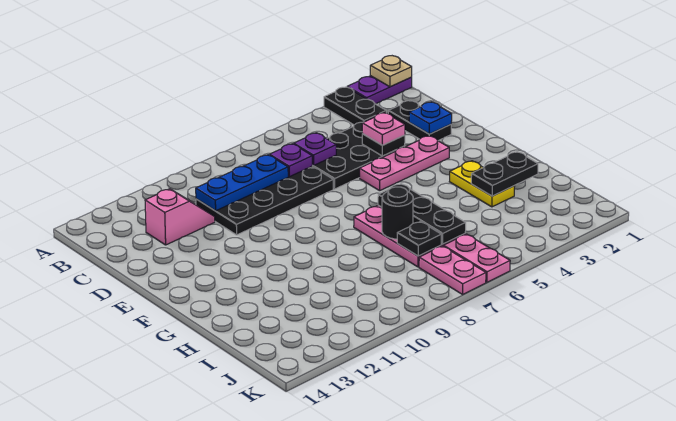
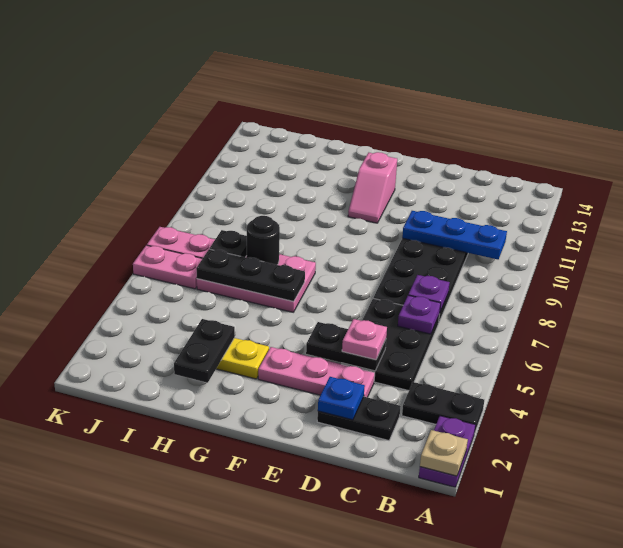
blue plate C8:C10 level 2 -> blue plate B10:D10 level 2
pink slope C11:C12 level 1 top 12 -> pink slope F11:F12 level 1 top 12
black plate D4 level 2 -> black plate D4:E4 level 2
pink plate E3:E5 level 1 -> pink plate D3:F3 level 1

